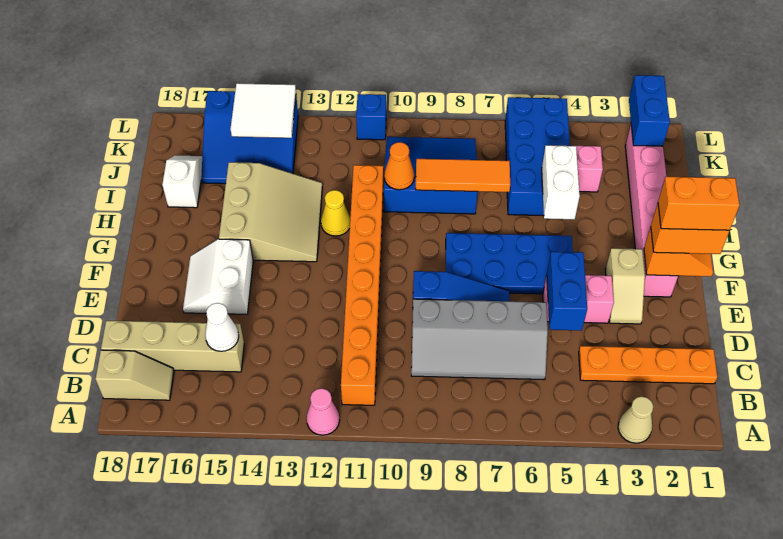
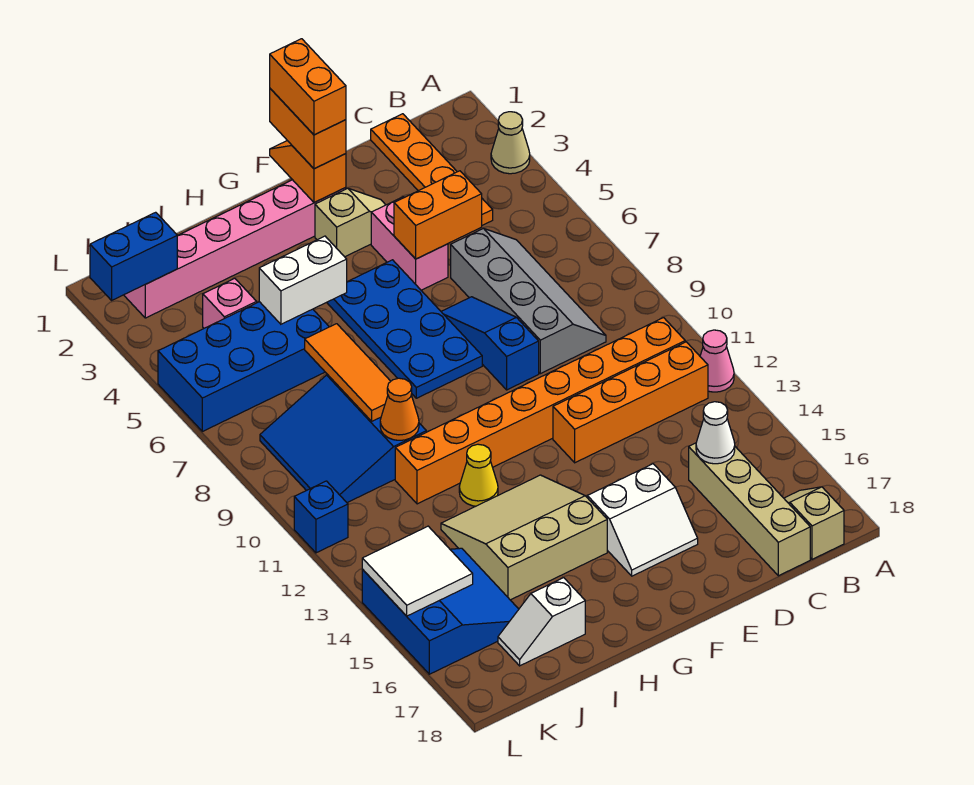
none -> orange brick B12:E12 level 1
blue brick D5:E5 level 2 -> orange brick D5:E5 level 2

